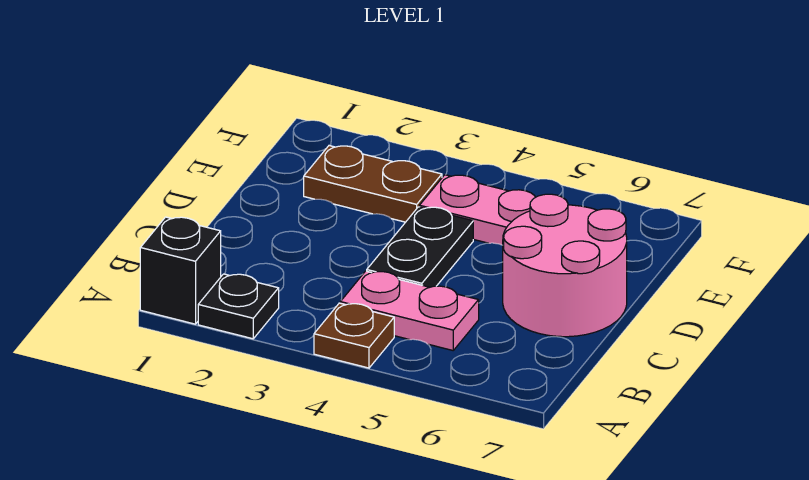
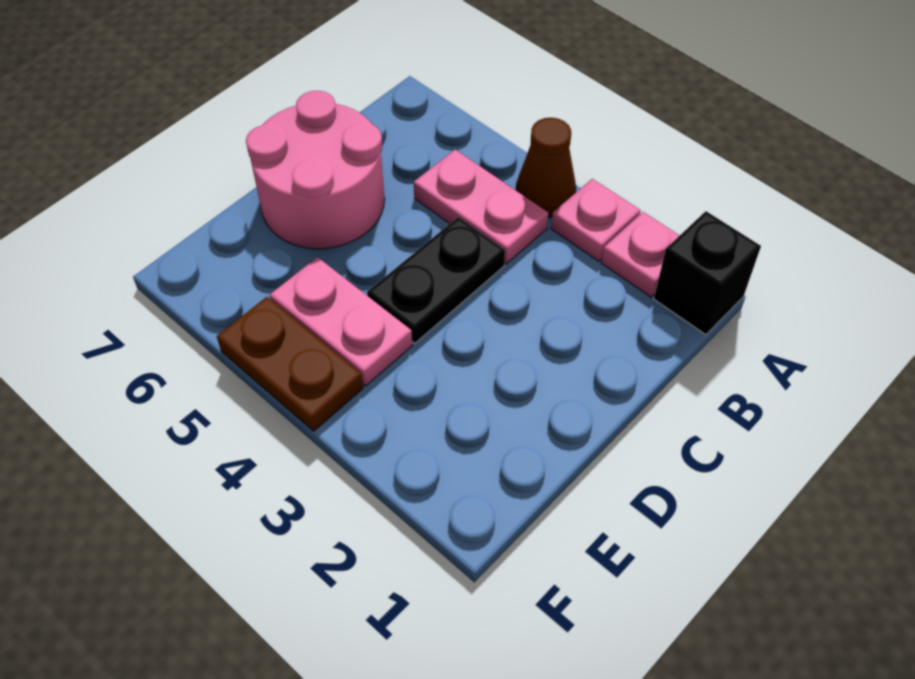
black plate A2 level 1 -> pink plate A2 level 1
none -> pink plate A3 level 1
brown plate A4 level 1 -> brown cone A4 level 1
brown plate E2:E3 level 1 -> brown plate F4:F5 level 1

